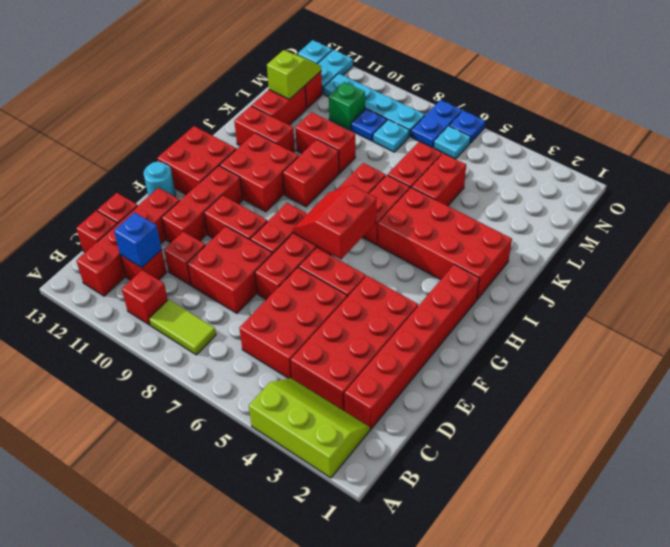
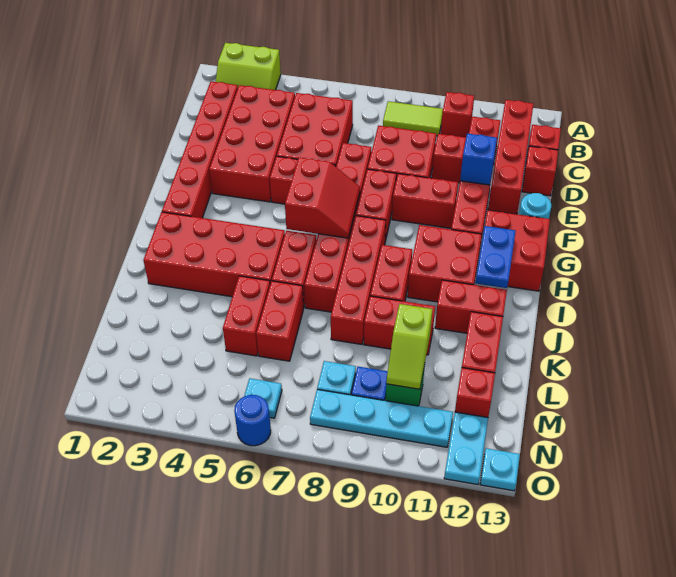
lime slope A2:B4 level 1 top A -> lime slope A2:B3 level 1 top A
blue brick C11 level 2 -> blue brick E11 level 2
none -> red brick H8:K8 level 1
lime slope L12:M12 level 2 top L -> lime slope L10:M10 level 2 top L
blue plate N7:O7 level 1 -> blue plate H12:I12 level 2
blue plate O6 level 1 -> blue round brick O6 level 1

